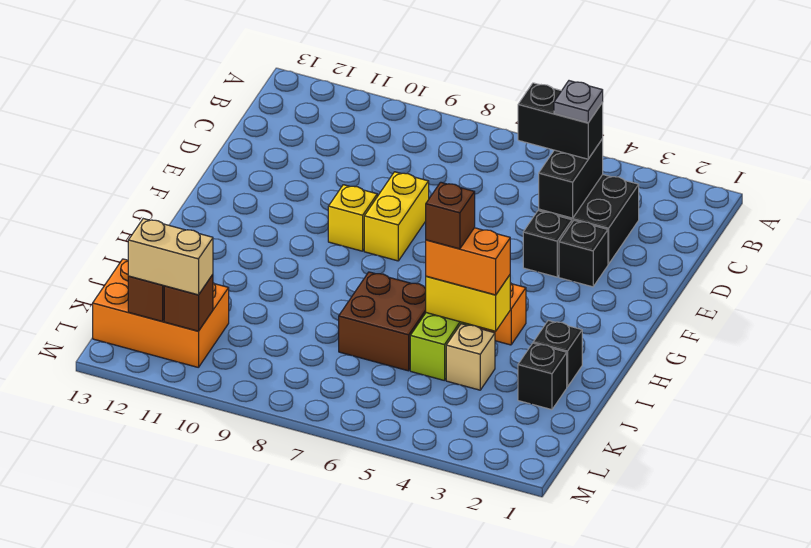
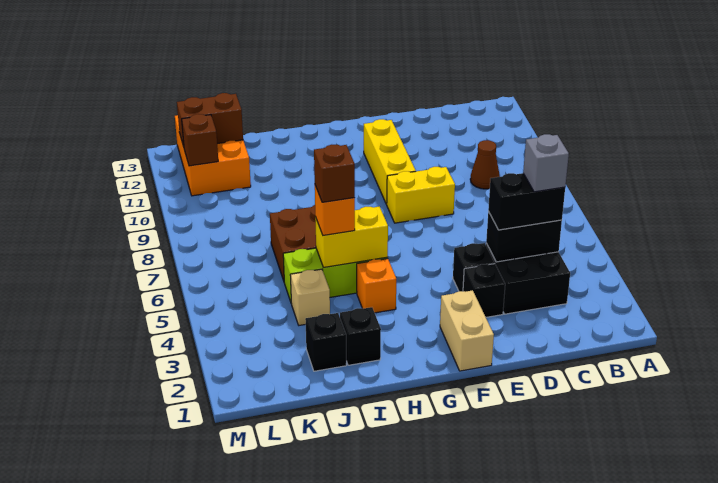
black brick C4:C5 level 3 -> black brick C4:D4 level 3
grey plate C4 level 4 -> grey brick C4 level 4
none -> brown cone C9 level 1
yellow brick F9 level 1 -> yellow brick F9:F11 level 1
yellow brick I4:I5 level 2 -> yellow brick H5:I5 level 2
orange brick I4:I5 level 3 -> orange brick I5 level 3
tan brick L11:L12 level 3 -> tan brick F1:F2 level 1

